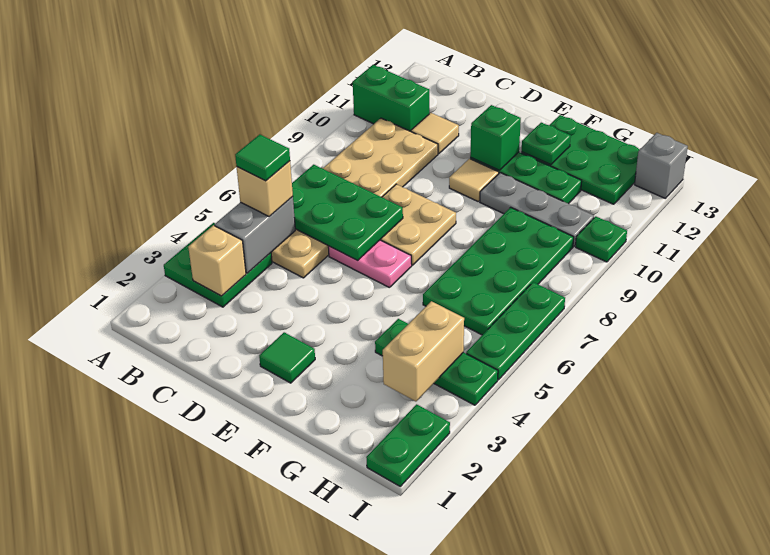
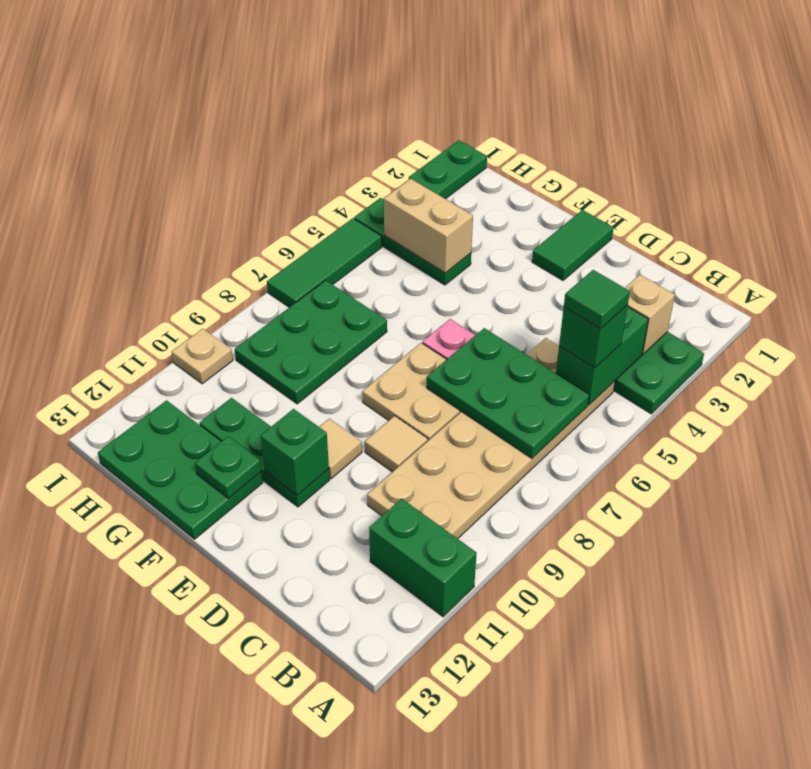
grey brick B4:B5 level 2 -> green brick B4:B5 level 2
tan brick B5 level 3 -> green brick B5 level 3
tan tile C11 level 1 -> tan tile D9 level 1
green tile E2 level 1 -> green tile E1:E2 level 1
grey plate F10:H10 level 1 -> none
green plate G6:H9 level 1 -> green plate G7:H9 level 1
tan brick H3:H4 level 2 -> tan brick G4:H4 level 2
green plate I5:I7 level 1 -> green tile I5:I7 level 1
green plate I10 level 1 -> tan plate I10 level 1
grey brick I13 level 1 -> none

